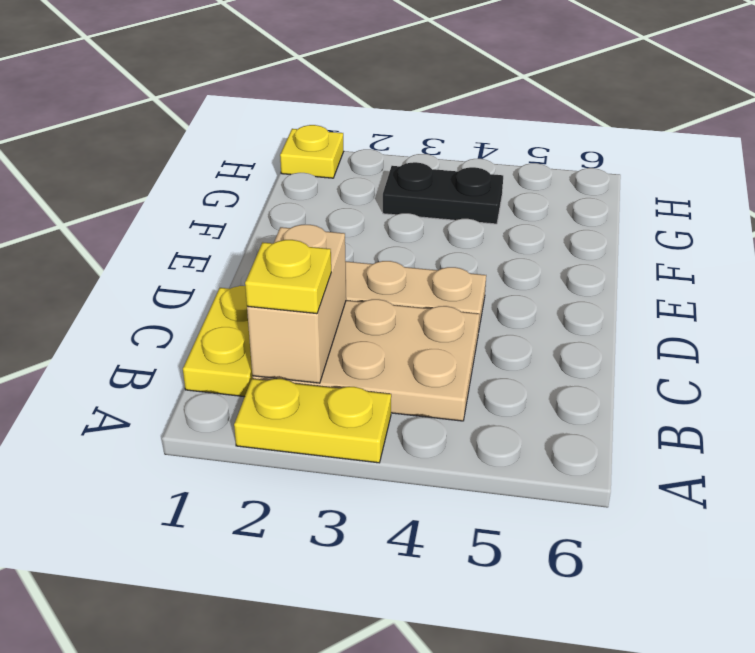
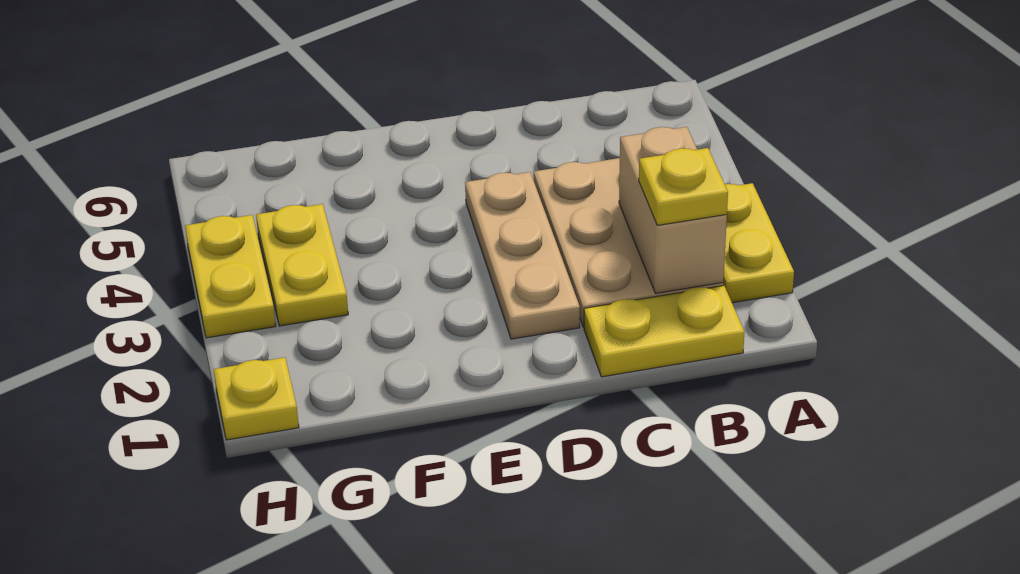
tan brick B2:C2 level 2 -> tan brick B2:B3 level 2
black plate G3:G4 level 1 -> yellow plate G3:G4 level 1
none -> yellow plate H3:H4 level 1

